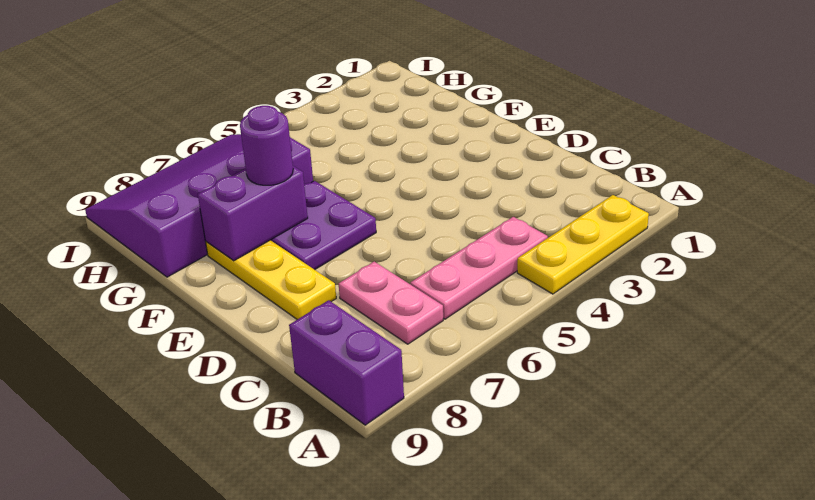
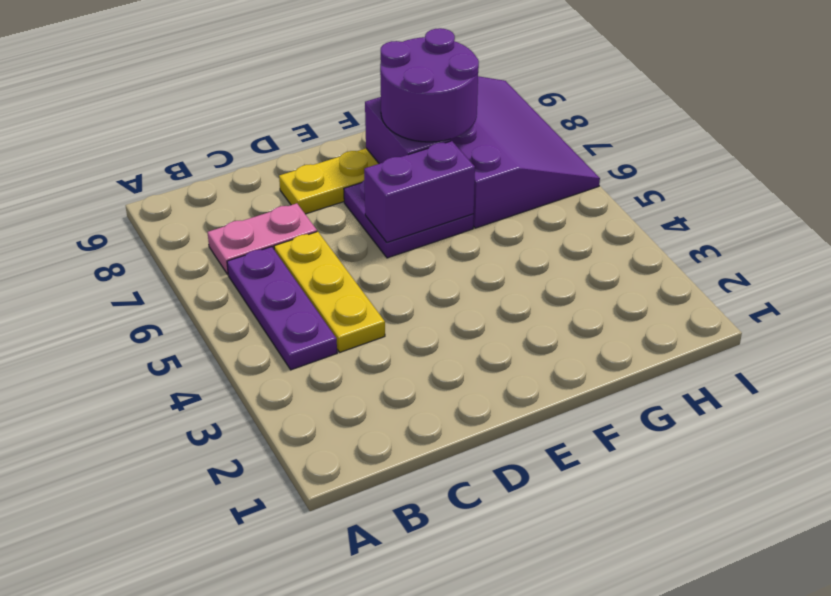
yellow plate A2:A4 level 1 -> yellow plate C4:C6 level 1
purple brick A9:B9 level 1 -> purple brick E6:F6 level 2
pink plate B4:B6 level 1 -> purple plate B4:B6 level 1
purple round brick F7 level 3 -> purple round brick F7:G8 level 3

